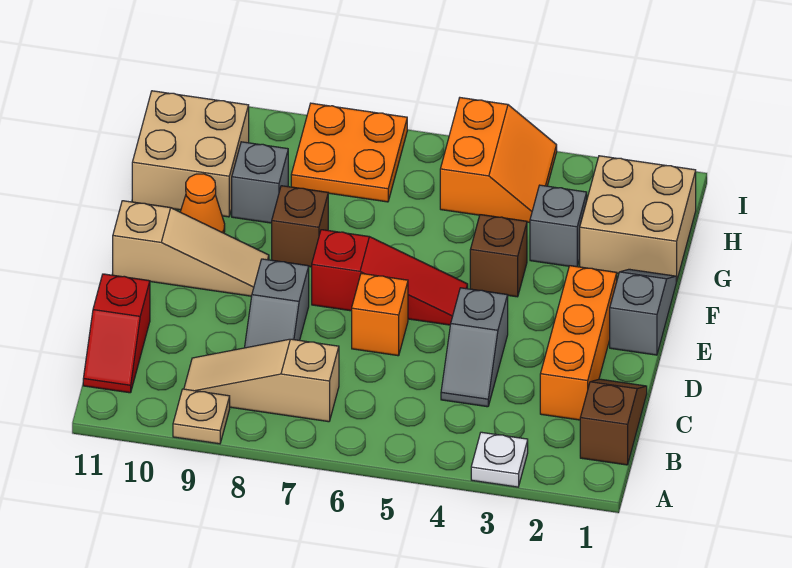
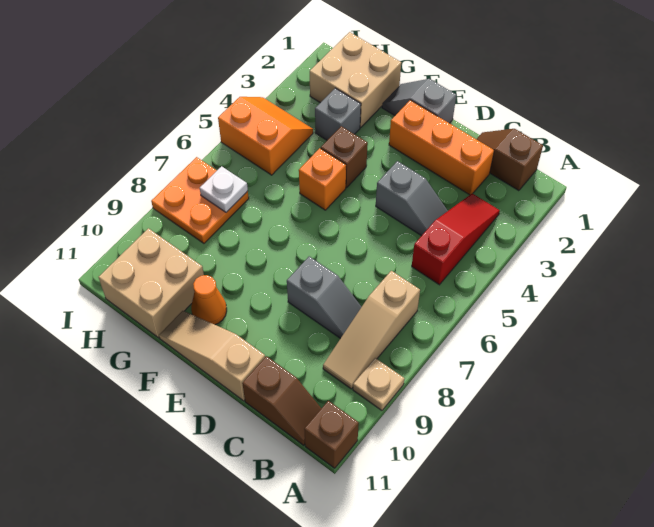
white plate A3 level 1 -> white plate H7 level 2
red slope B11:C11 level 1 top C -> brown slope B11:C11 level 1 top C
orange brick D6 level 1 -> orange brick F5 level 1
red slope E5:E7 level 1 top 7 -> red slope B3:B5 level 1 top 5
tan slope E9:E11 level 1 top 11 -> tan slope D11:F11 level 1 top D
brown brick F8 level 1 -> brown brick A11 level 1
grey brick G9 level 1 -> none

